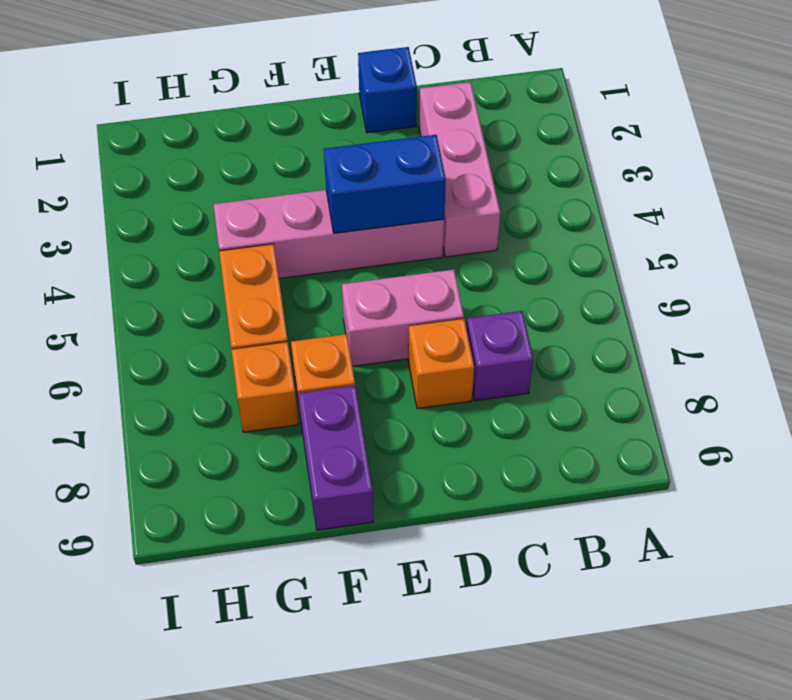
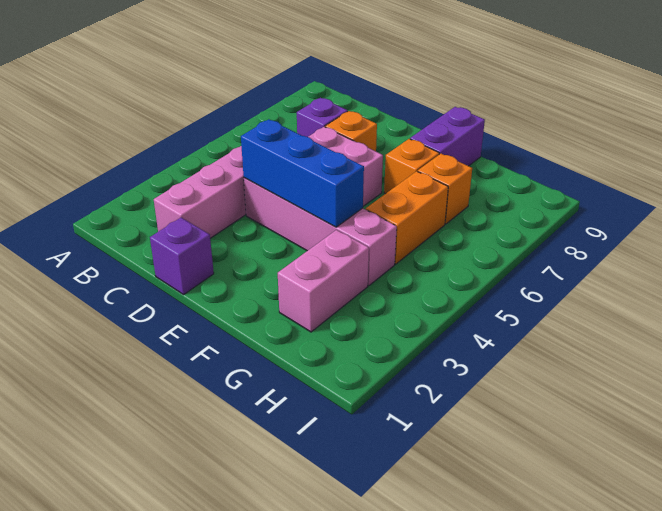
blue brick D1 level 1 -> purple brick D1 level 1
blue brick D4:E4 level 2 -> blue brick D4:F4 level 2
none -> pink brick G2:G3 level 1

